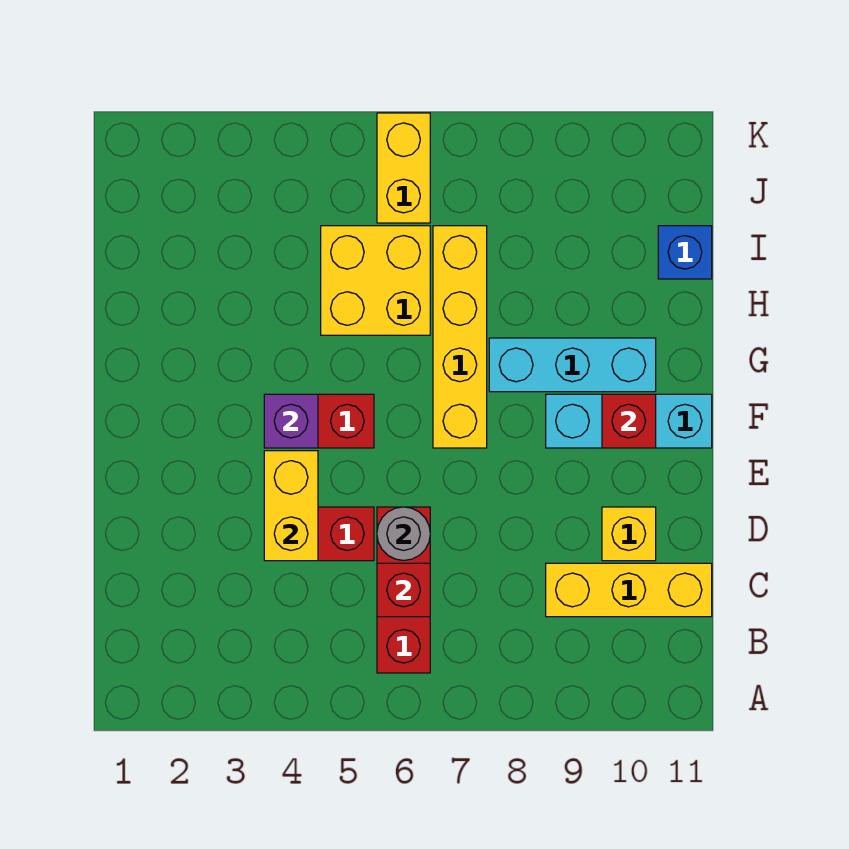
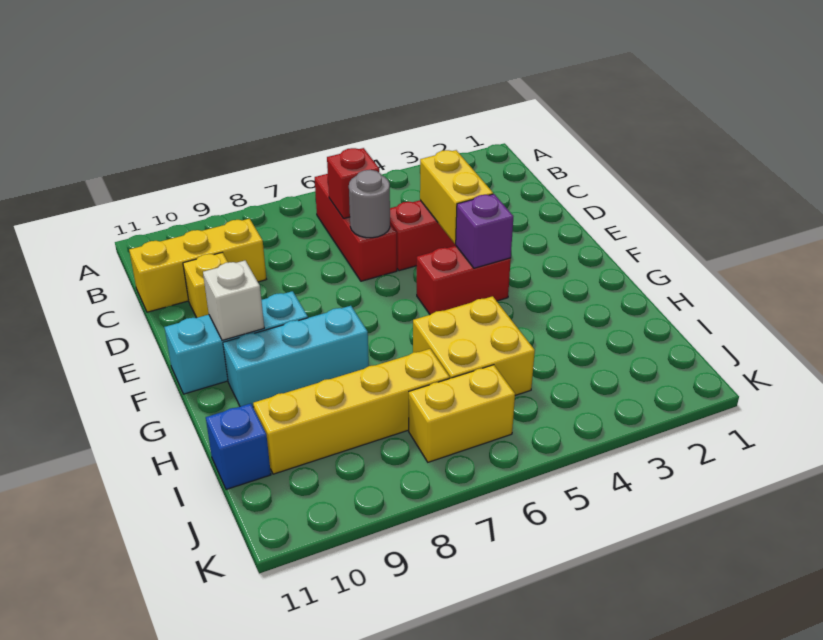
yellow brick F7:I7 level 1 -> yellow brick I7:I10 level 1
red brick F10 level 2 -> white brick F10 level 2
yellow brick J6:K6 level 1 -> yellow brick J6:J7 level 1

